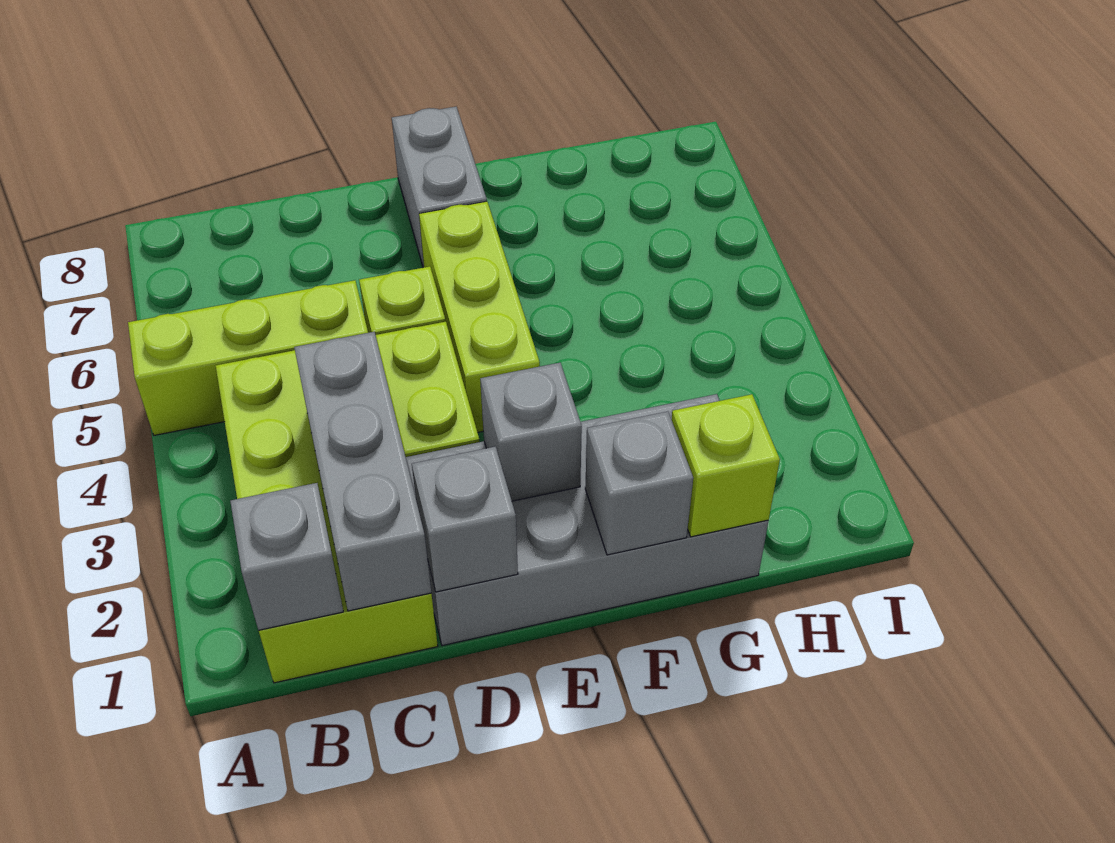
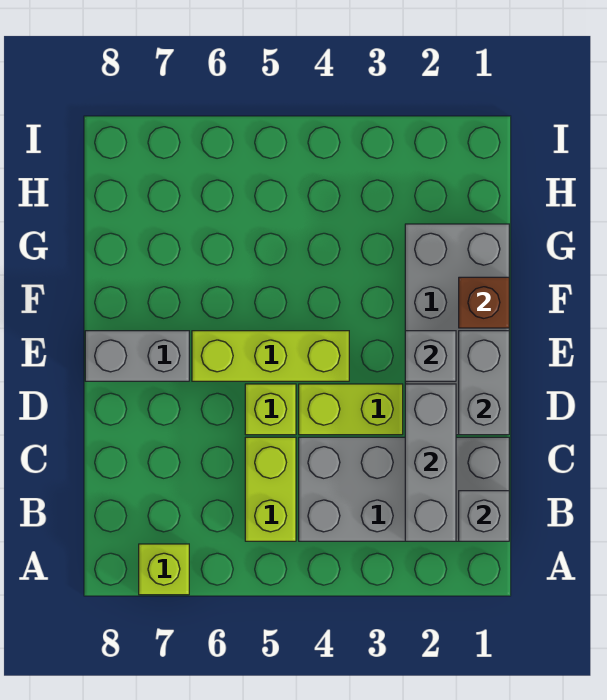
lime brick A5:C5 level 1 -> lime brick B5:C5 level 1
lime brick B1:C4 level 1 -> grey brick B1:C4 level 1
grey brick C1:C3 level 2 -> grey brick B2:D2 level 2
grey brick D1 level 2 -> grey brick D1:E1 level 2
grey brick F1 level 2 -> brown brick F1 level 2
lime brick G1 level 2 -> lime brick A7 level 1

